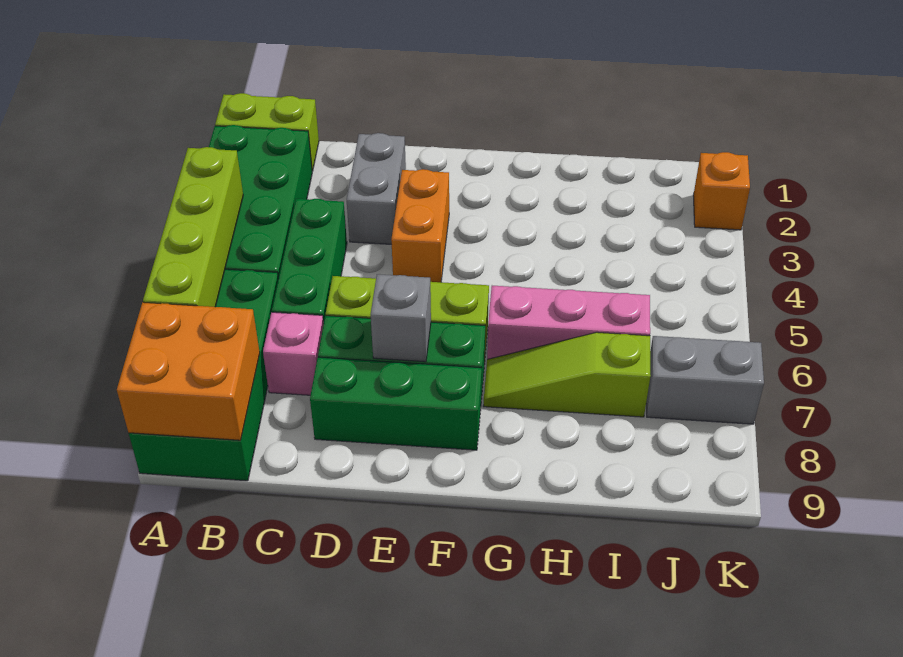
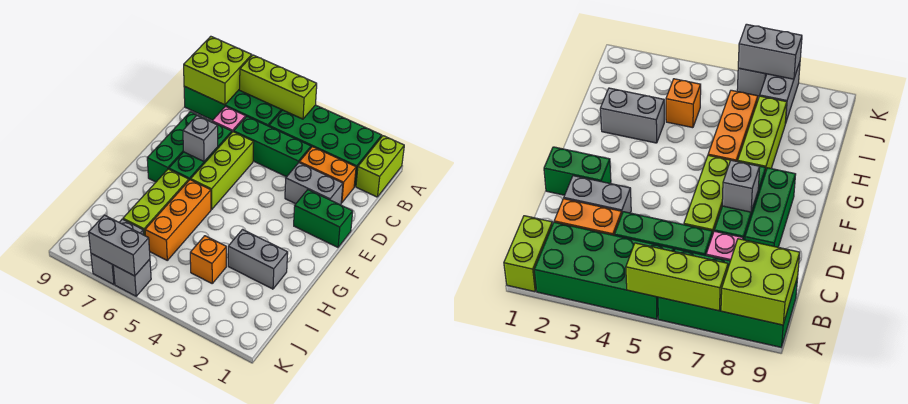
lime brick A4:A7 level 2 -> lime brick A5:A7 level 2
orange brick A8:B9 level 2 -> lime brick A8:B9 level 2
none -> green brick E1:E2 level 1
orange brick E3:E4 level 1 -> orange brick C2:C3 level 1
pink brick G6:I6 level 1 -> orange brick G6:I6 level 1
lime slope G7:I7 level 1 top I -> lime brick G7:I7 level 1
none -> grey brick H2:H3 level 1
orange brick K2 level 1 -> orange brick I4 level 1
none -> grey brick K6 level 1
none -> grey brick K6:K7 level 2

